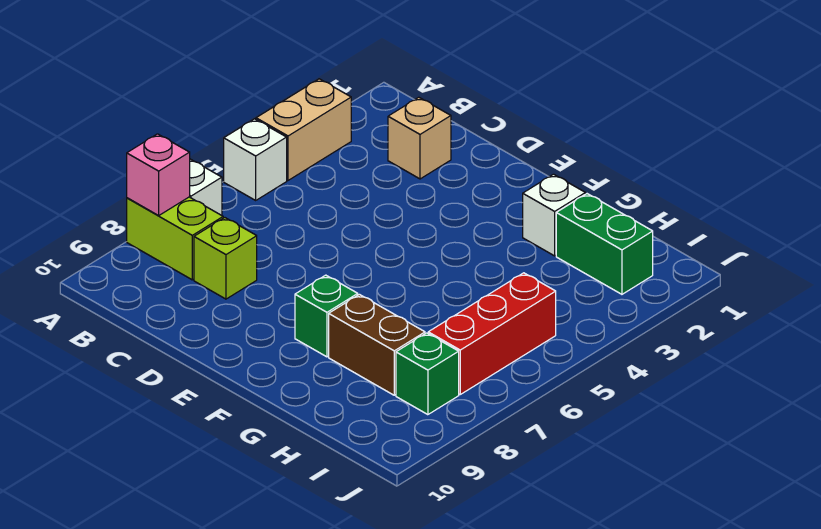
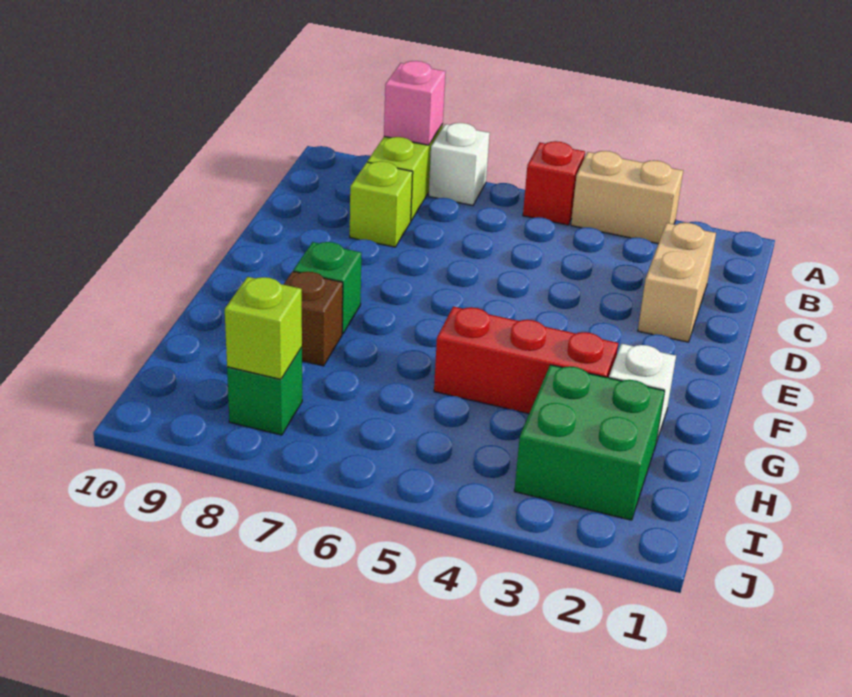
white brick A5 level 1 -> red brick A5 level 1
tan brick C2 level 1 -> tan brick C2:D2 level 1
brown brick G8:H8 level 1 -> brown brick G8 level 1
green brick H2:I2 level 1 -> green brick H2:I3 level 1
red brick I5:I7 level 1 -> red brick G3:G5 level 1
none -> lime brick I8 level 2

